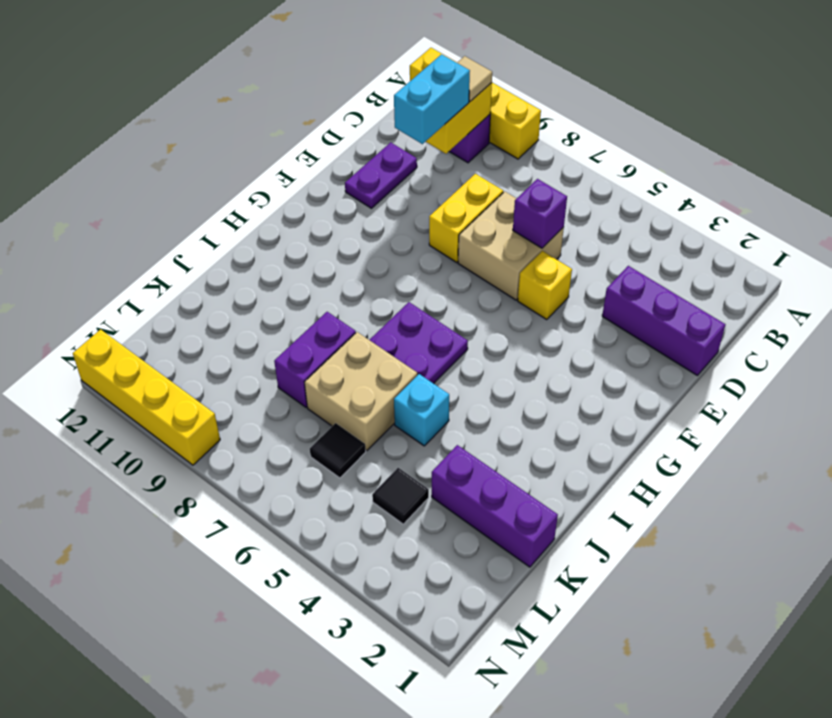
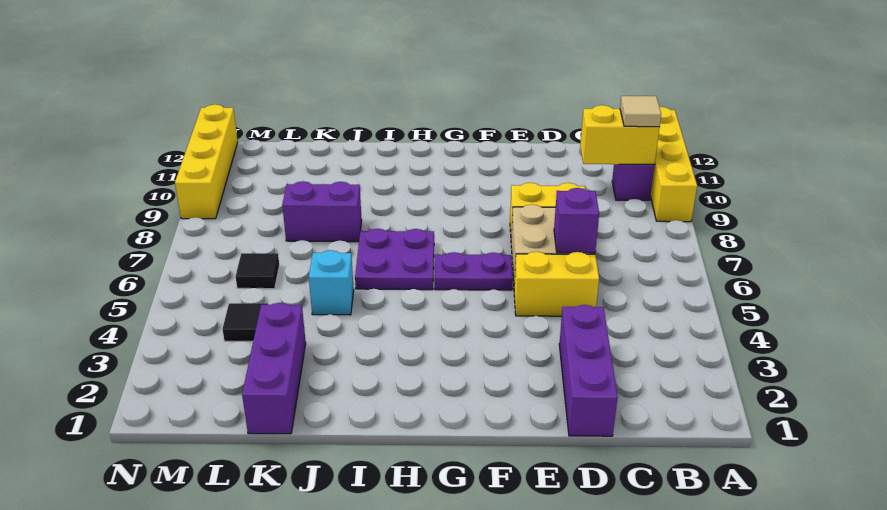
cyan brick C10:D10 level 3 -> none
purple plate D11:E11 level 1 -> purple plate F6:G6 level 1
yellow brick E5 level 1 -> yellow brick D5:E5 level 1
tan brick J6:K7 level 1 -> none

